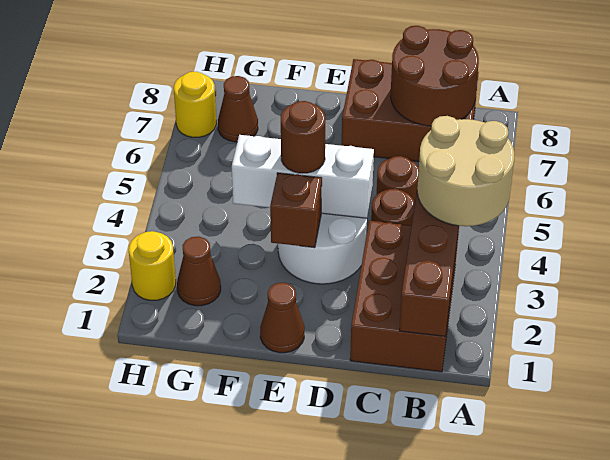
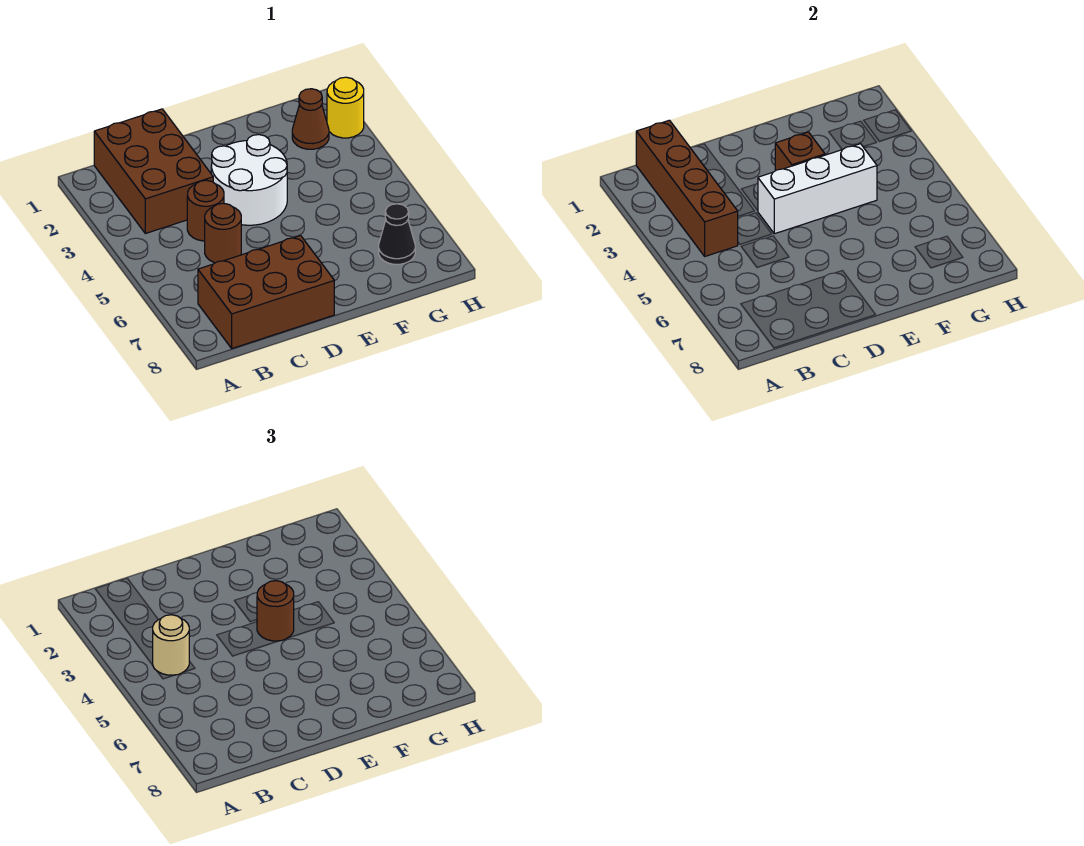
tan round brick A3:B4 level 3 -> tan round brick B4 level 3
brown round brick B7:C8 level 2 -> none
brown cone E1 level 1 -> none
brown cone G7 level 1 -> black cone G7 level 1
yellow round brick H7 level 1 -> none

